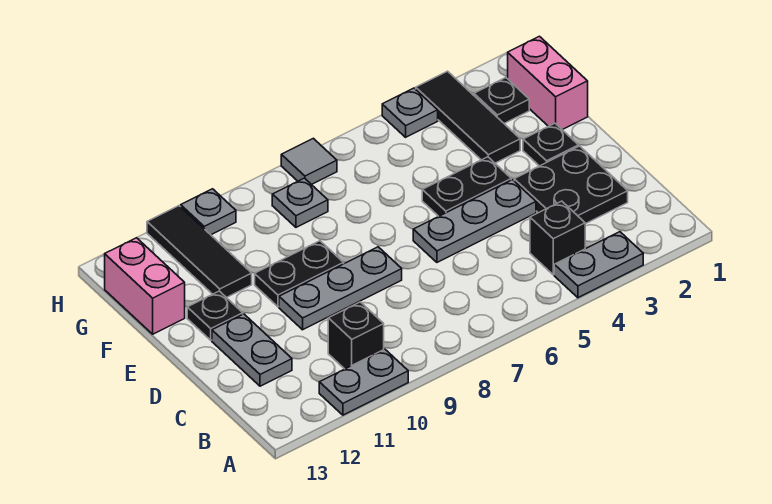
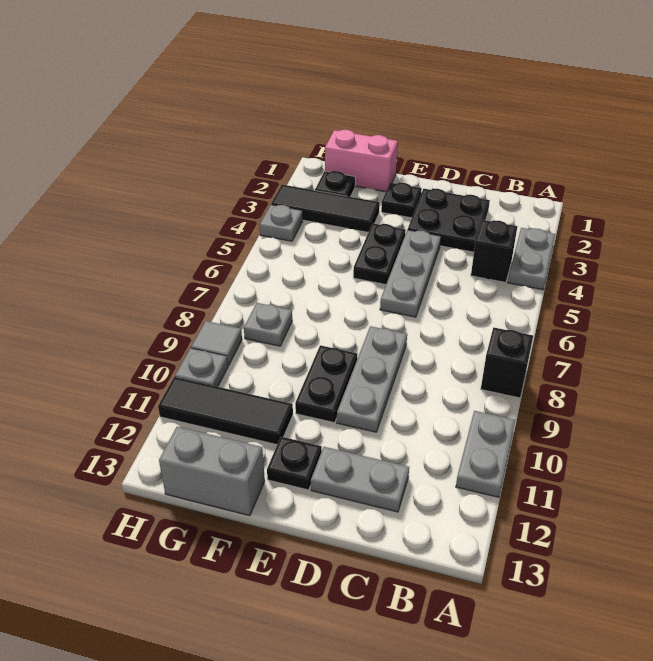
black brick B10 level 1 -> black brick A8 level 1
pink brick F13:G13 level 1 -> grey brick F13:G13 level 1
grey tile H7 level 1 -> grey tile H9 level 1

